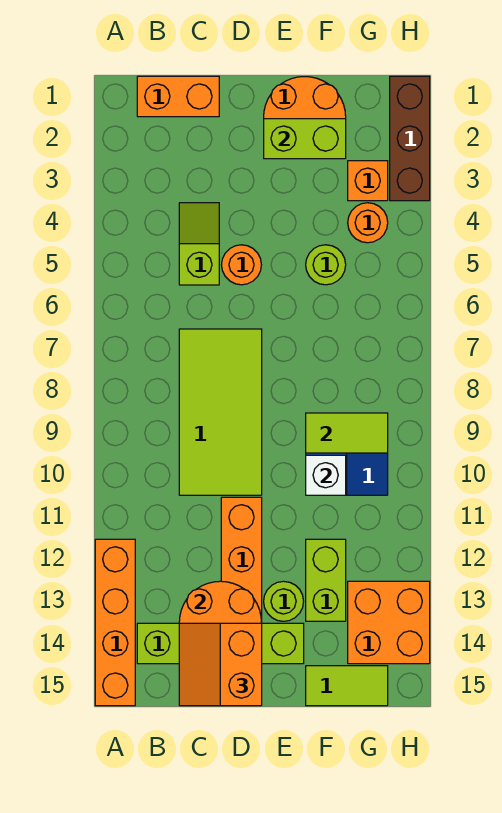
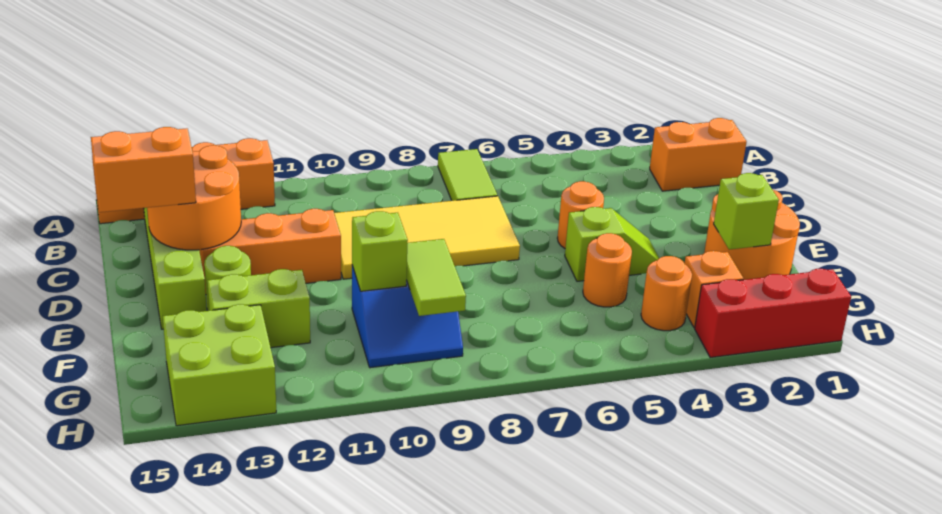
orange brick B1:C1 level 1 -> orange brick B1:B2 level 1
lime slope C4:C5 level 1 top 5 -> lime slope E4:E5 level 1 top 5
lime tile C7:D10 level 1 -> yellow tile C7:D10 level 1
lime brick E2:F2 level 2 -> lime brick F2 level 2
lime round brick F5 level 1 -> orange round brick F5 level 1
white brick F10 level 2 -> lime brick F10 level 2
lime tile F15:G15 level 1 -> lime tile A7:B7 level 1
orange brick G13:H14 level 1 -> lime brick G13:H14 level 1
brown brick H1:H3 level 1 -> red brick H1:H3 level 1

